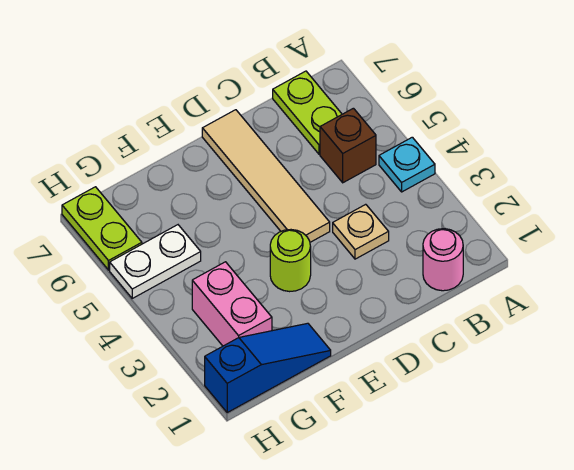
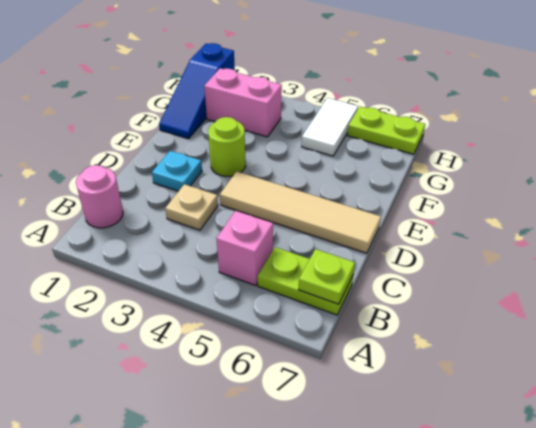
cyan plate A4 level 1 -> cyan plate D2 level 1
brown brick B5 level 1 -> pink brick B5 level 1
none -> lime plate B7 level 2
white plate G5:H5 level 1 -> white tile G5:H5 level 1

